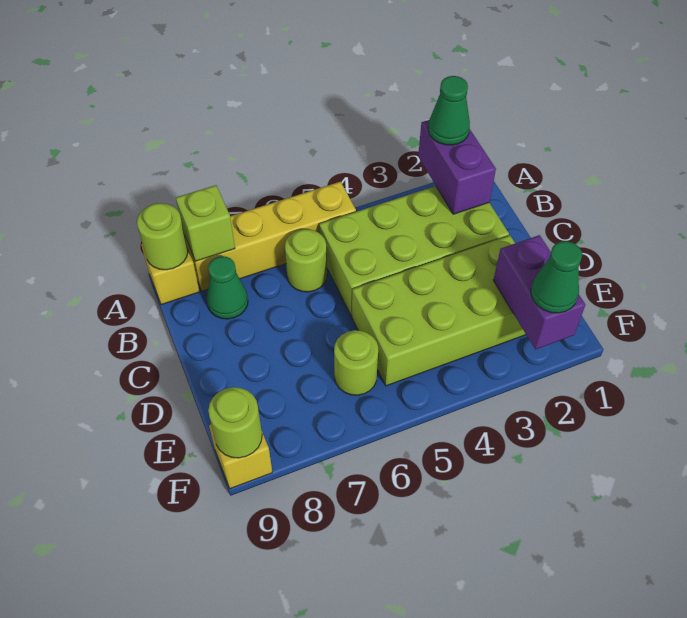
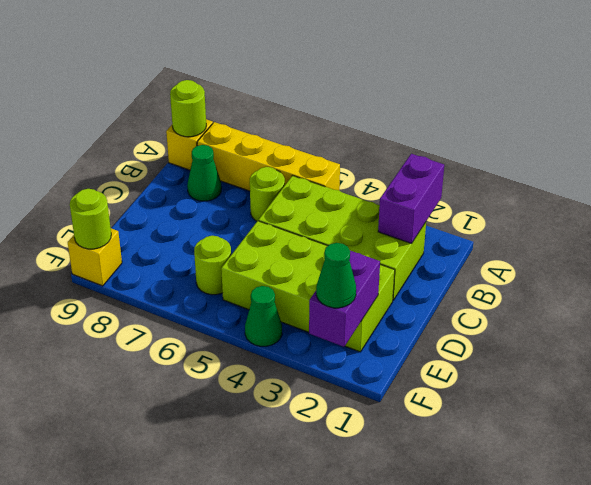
green cone A2 level 3 -> green cone F4 level 1
lime brick A8 level 2 -> none

